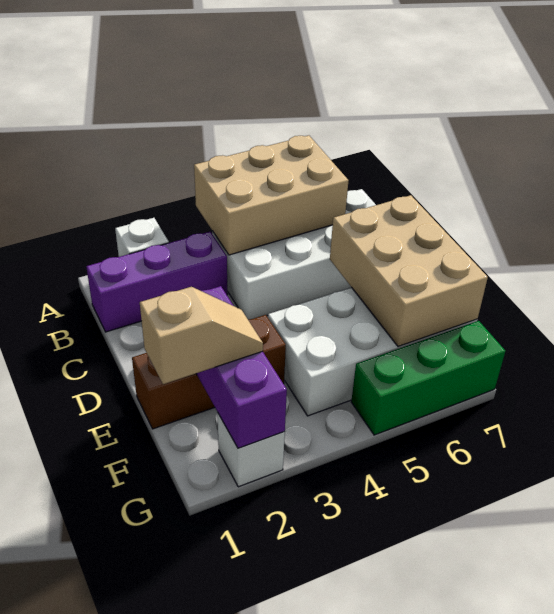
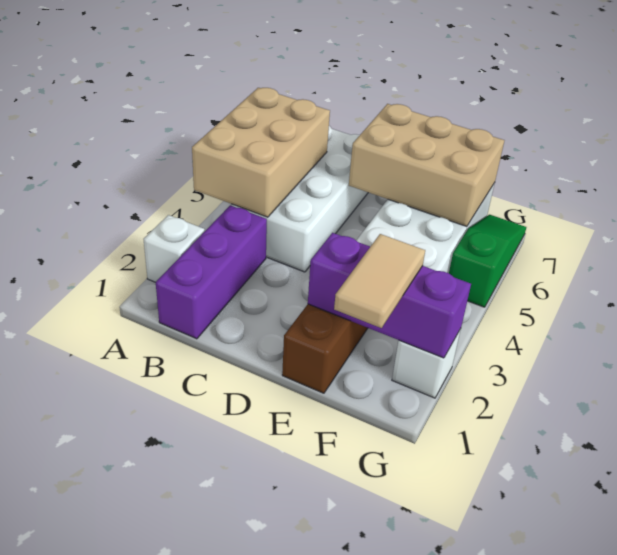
tan slope F1:F2 level 3 top 1 -> tan tile F1:F2 level 3
green brick G5:G7 level 1 -> green slope G5:G7 level 1 top 5

